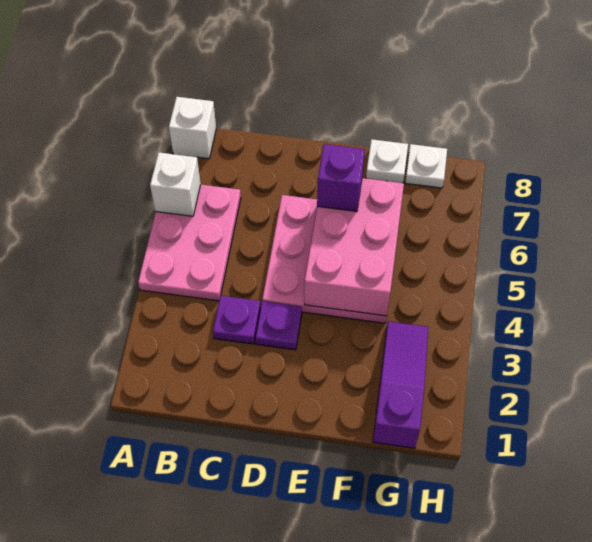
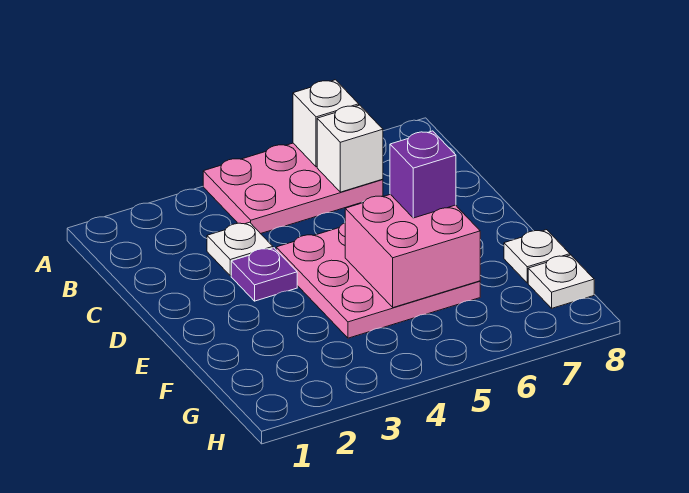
white brick A8 level 1 -> white brick B6 level 2
purple plate C3 level 1 -> white plate C3 level 1
pink brick E4:F6 level 2 -> pink brick E5:F6 level 2
purple slope G1:G3 level 1 top 1 -> none

